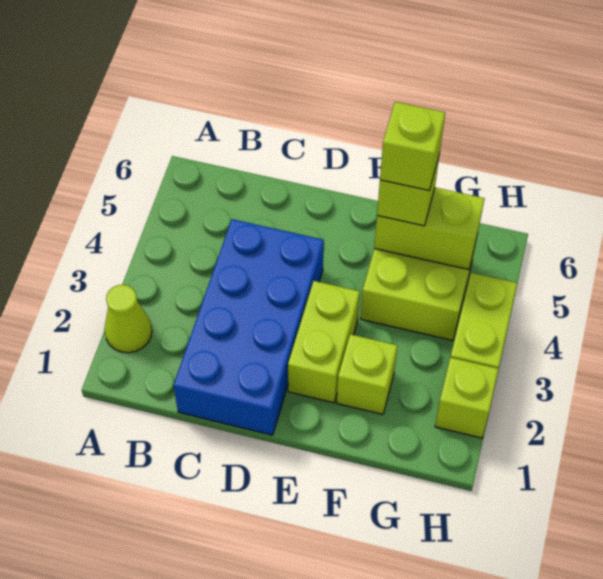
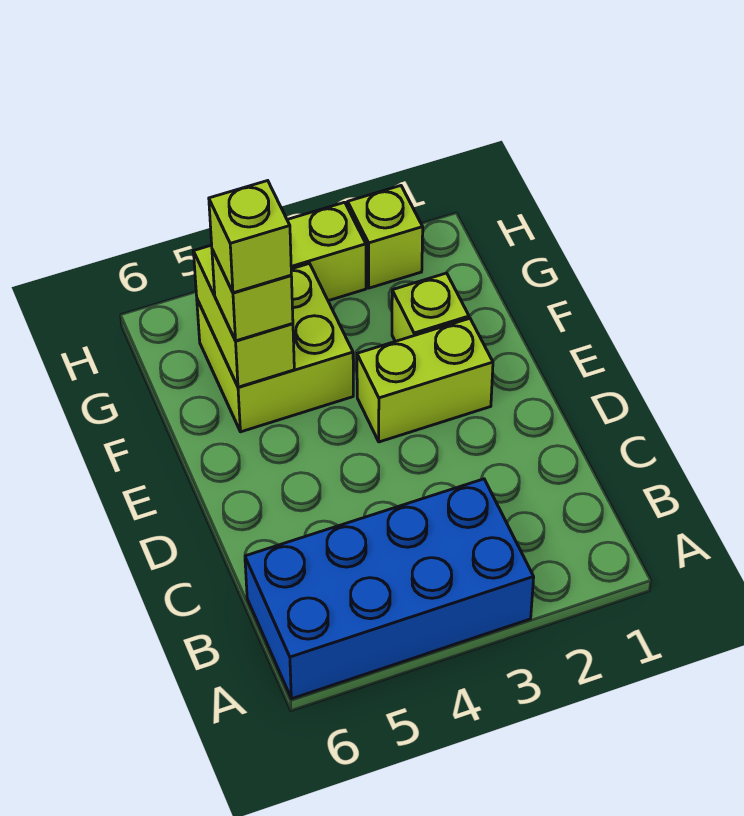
lime cone A2 level 1 -> none
blue brick C1:D4 level 1 -> blue brick A3:B6 level 1

